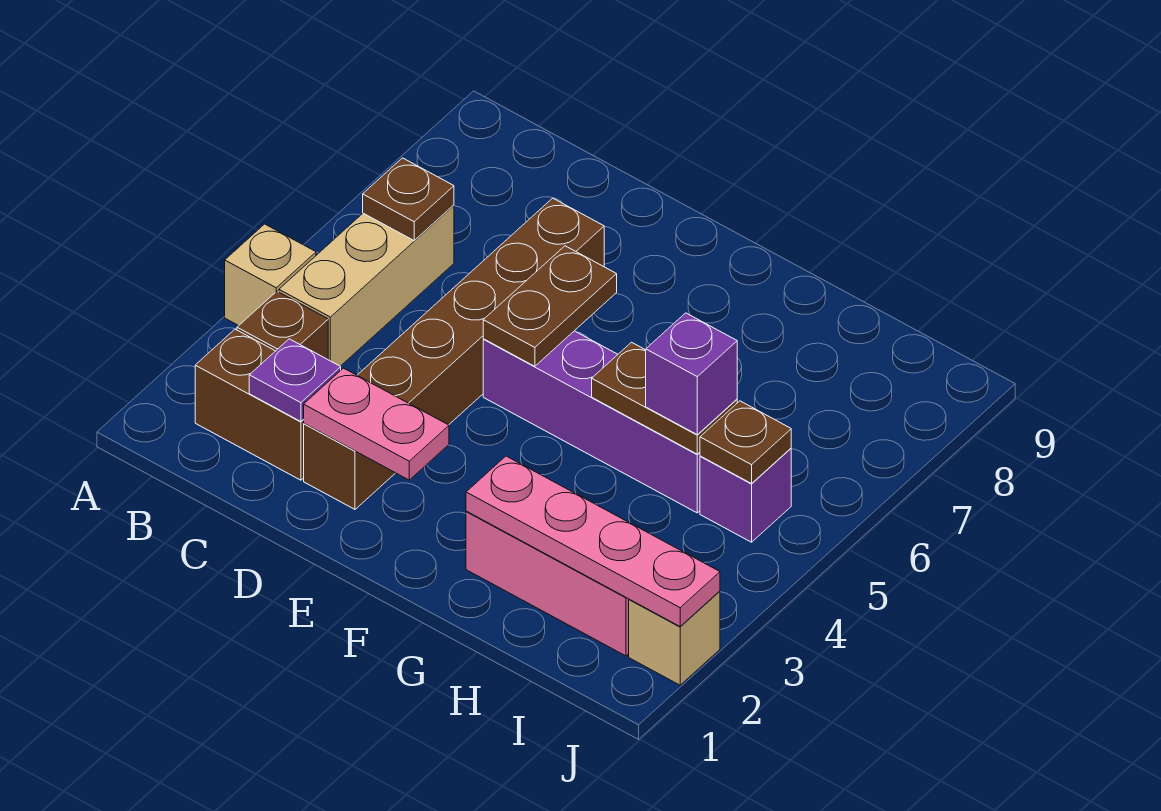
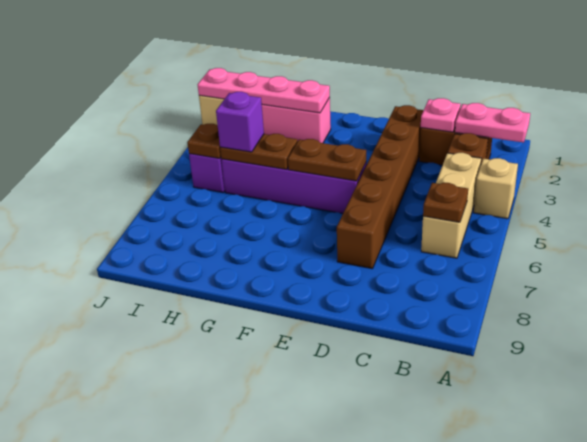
purple plate C2 level 2 -> pink plate C2 level 2
pink plate D2:E2 level 2 -> pink plate A2:B2 level 2
brown plate E5:E6 level 2 -> brown plate E5:F5 level 2

